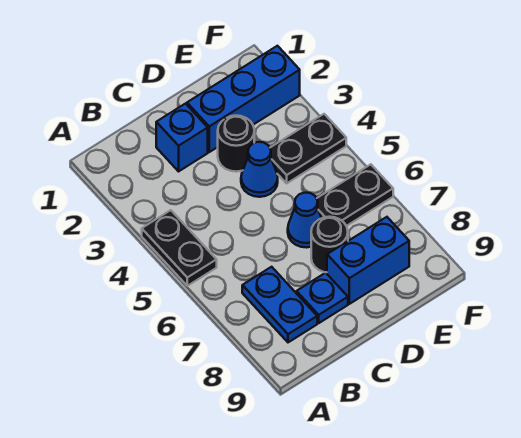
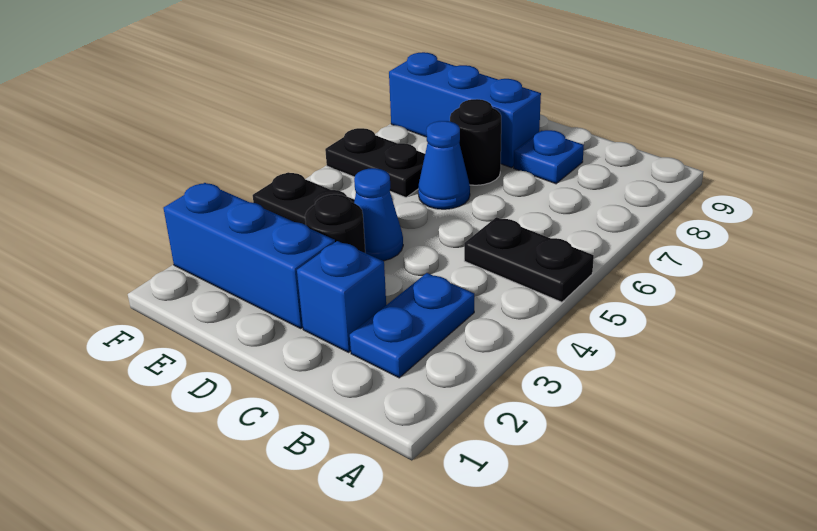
black plate A4:A5 level 1 -> black plate A5:B5 level 1
blue plate B7:B8 level 1 -> blue plate B2:B3 level 1
blue brick D8:E8 level 1 -> blue brick D8:F8 level 1

